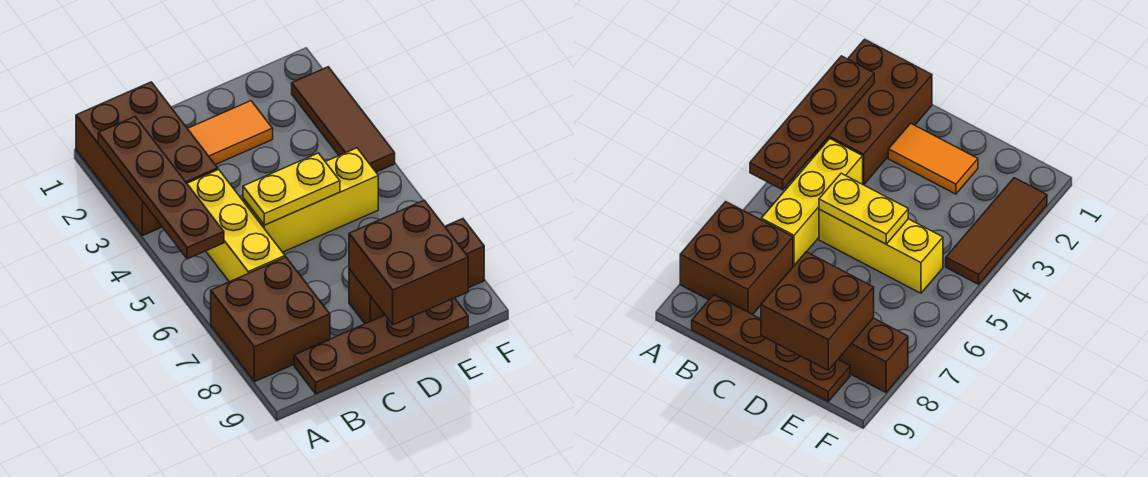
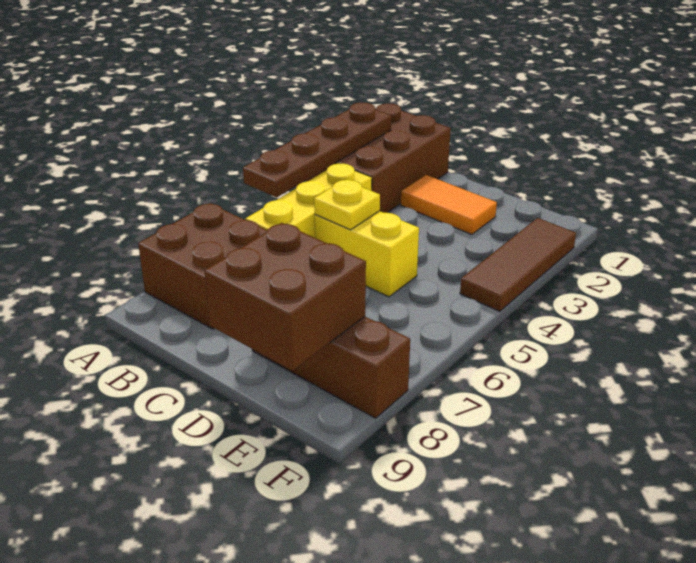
brown plate B9:E9 level 1 -> none
yellow brick C5:E5 level 1 -> yellow brick C5:D5 level 1
yellow plate C5:D5 level 2 -> yellow plate C5 level 2

